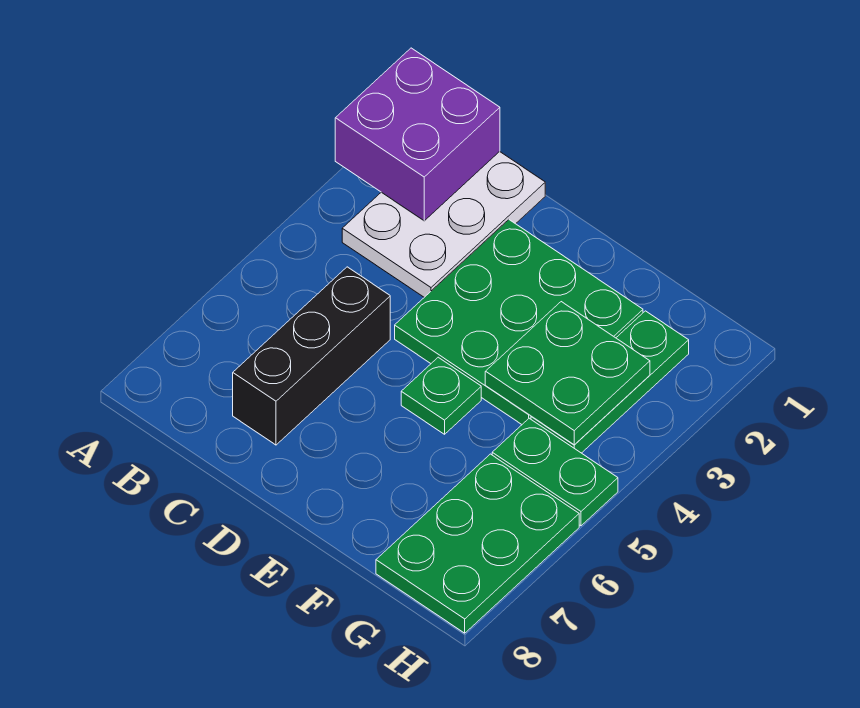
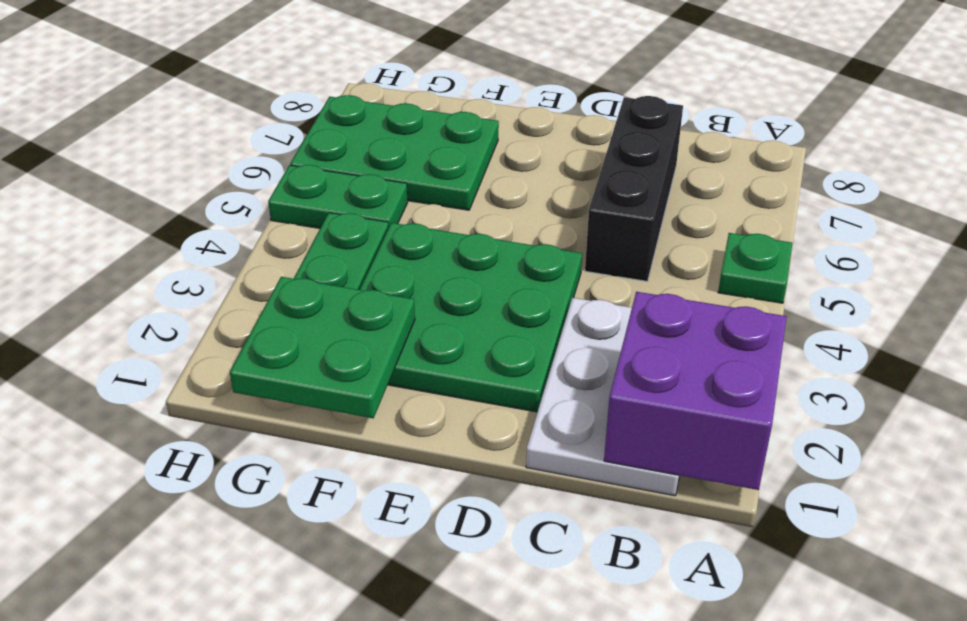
green plate E5 level 1 -> green plate A5 level 1
green plate F3:G4 level 2 -> green plate F1:G2 level 2
green plate G6:H8 level 1 -> green plate F6:H7 level 1

